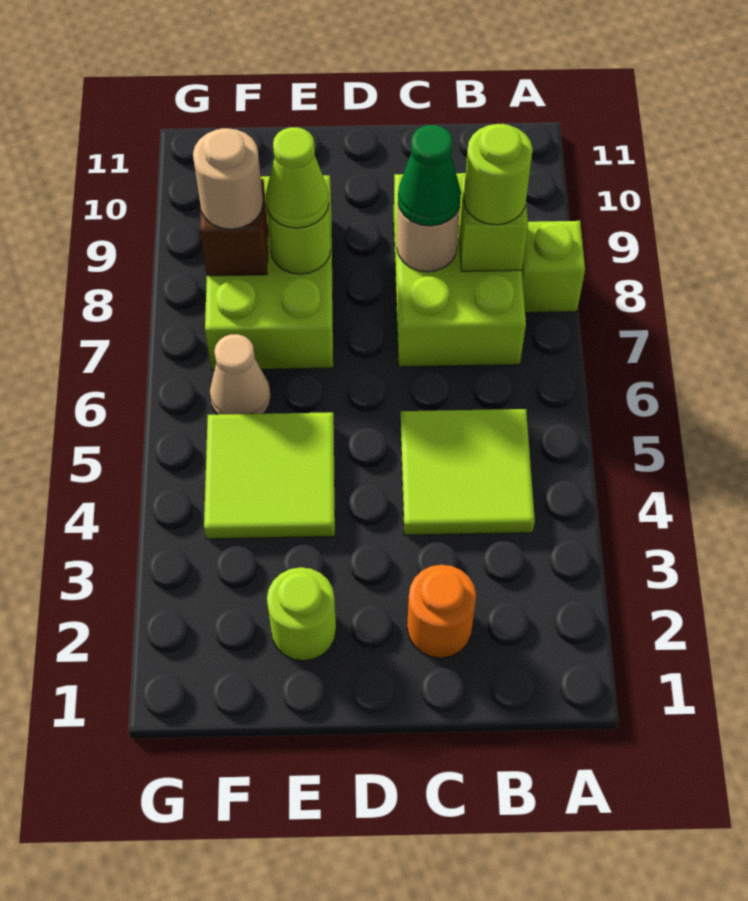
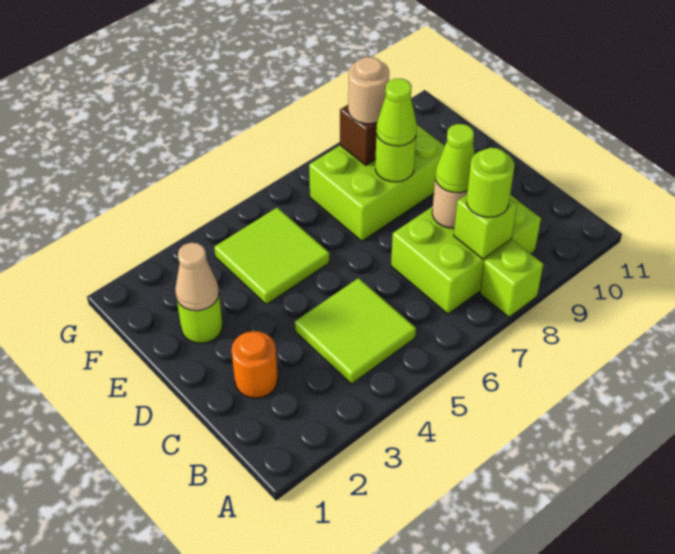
green cone C8 level 3 -> lime cone C8 level 3
tan cone F6 level 1 -> tan cone E2 level 2

